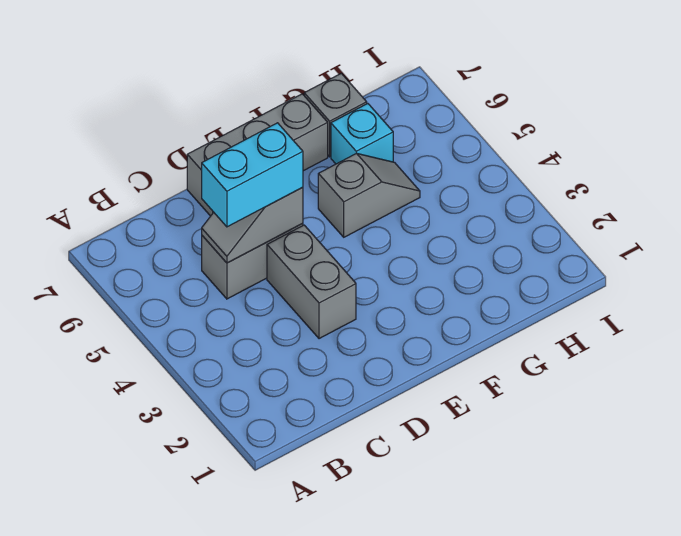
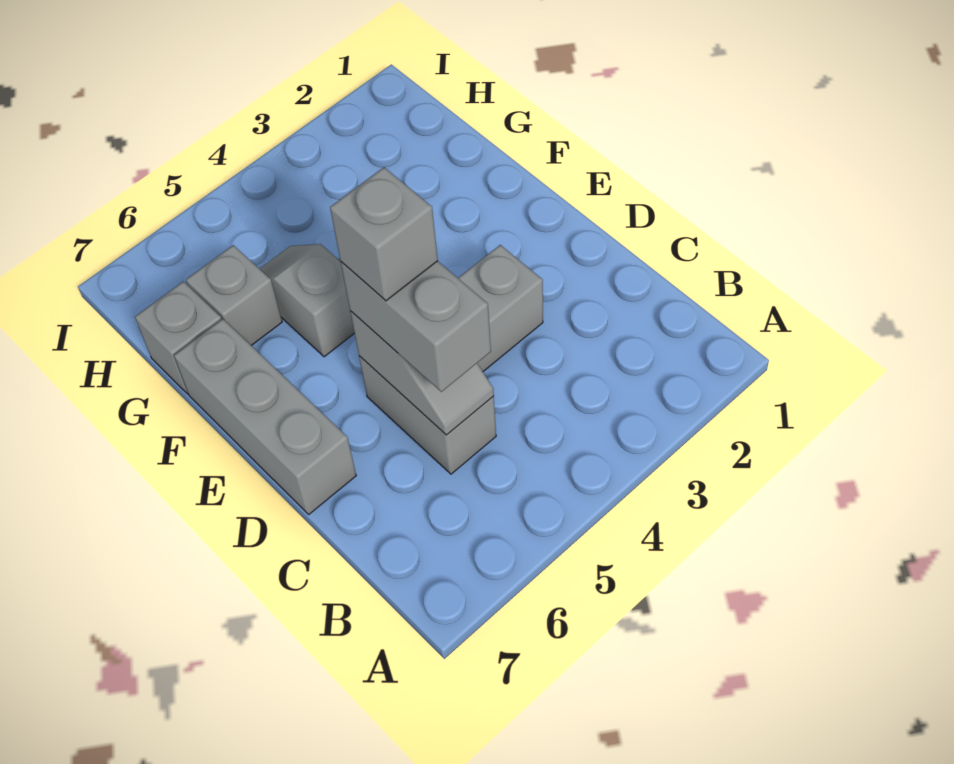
cyan brick C5:D5 level 3 -> grey brick C5:D5 level 3
none -> grey brick D5 level 4
cyan brick G6 level 1 -> grey brick G6 level 1

